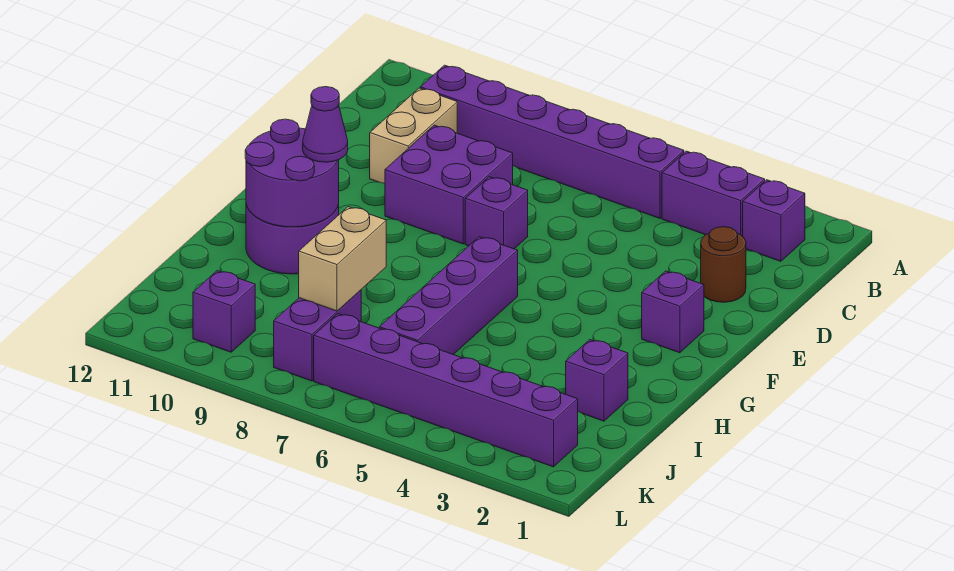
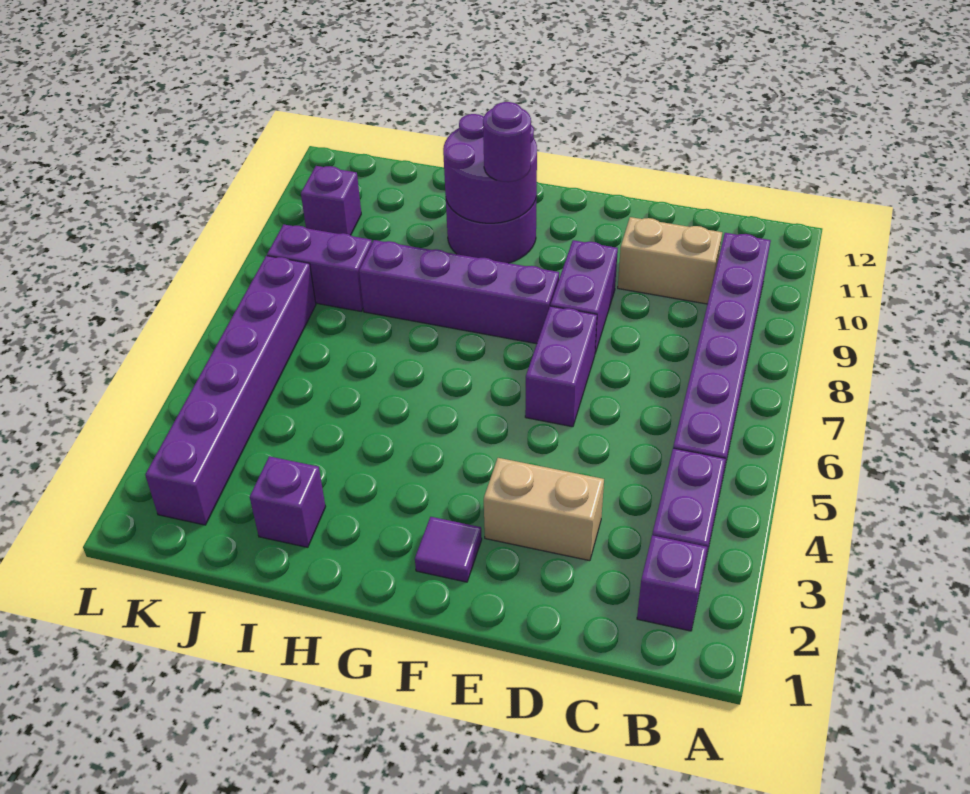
brown round brick D2 level 1 -> none
purple brick D8:E9 level 1 -> purple brick E8:E9 level 1
purple brick E7 level 1 -> purple brick E6:E7 level 1
purple brick F2 level 1 -> purple tile F2 level 1
purple brick G6:J6 level 1 -> purple brick F8:I8 level 1
purple cone G10 level 3 -> purple round brick G10 level 3
tan brick I8:J8 level 2 -> tan brick D3:E3 level 1

